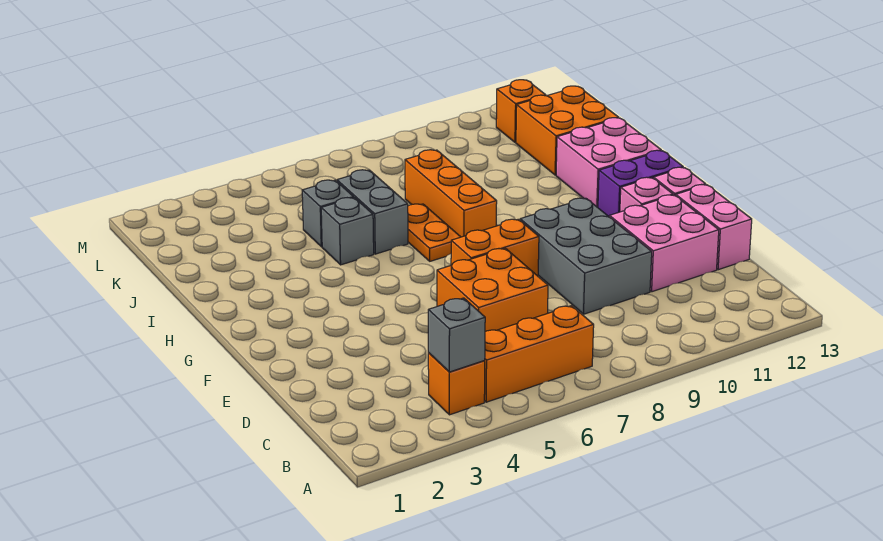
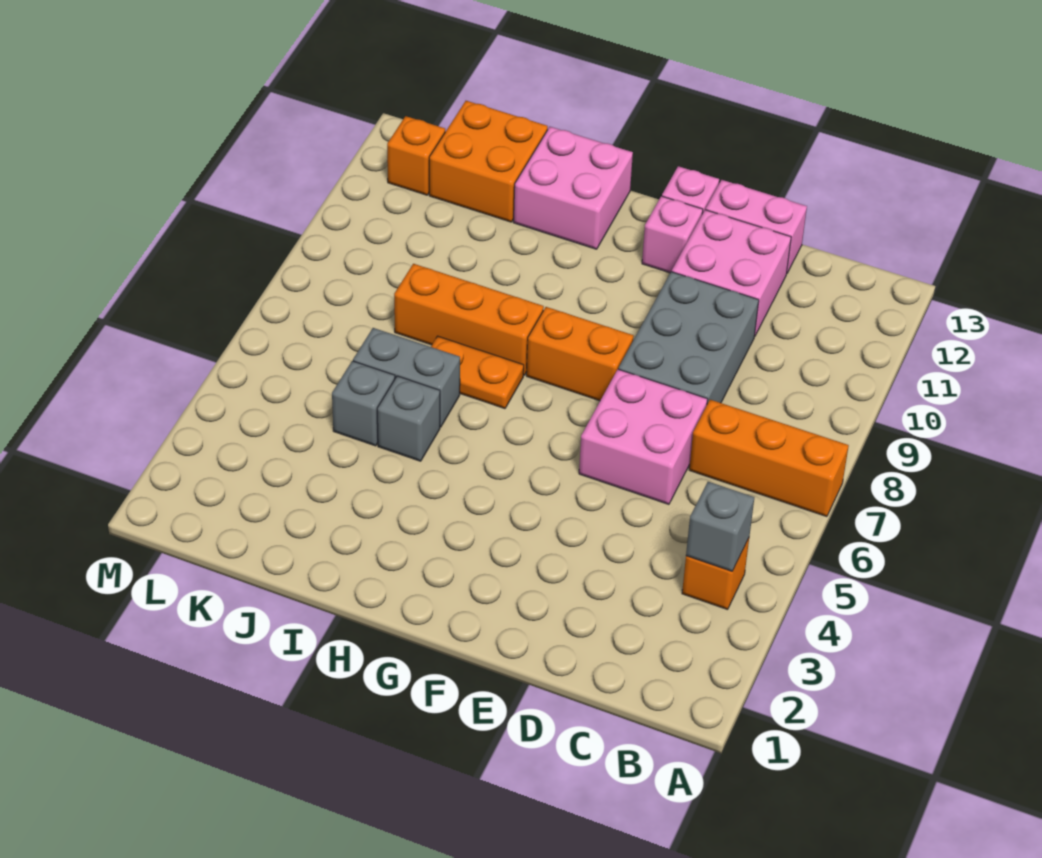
orange brick B5:B7 level 1 -> orange brick A7:C7 level 1
orange brick D6:E7 level 1 -> pink brick D6:E7 level 1
grey brick D9:F10 level 1 -> grey brick D8:E10 level 1
orange brick F7:F8 level 1 -> orange brick F8:G8 level 1
purple brick G12:G13 level 1 -> none

